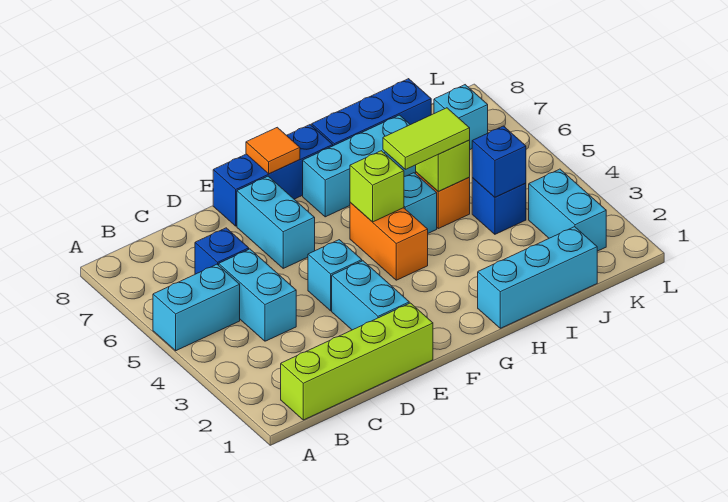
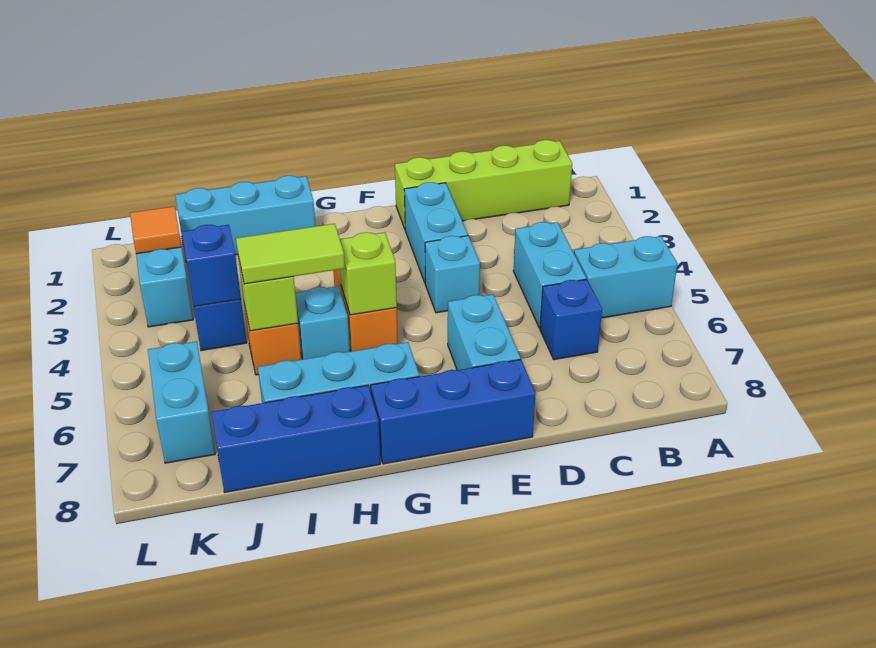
orange tile F8 level 2 -> orange tile K2 level 2
cyan brick K7 level 1 -> cyan brick K6:K7 level 1

